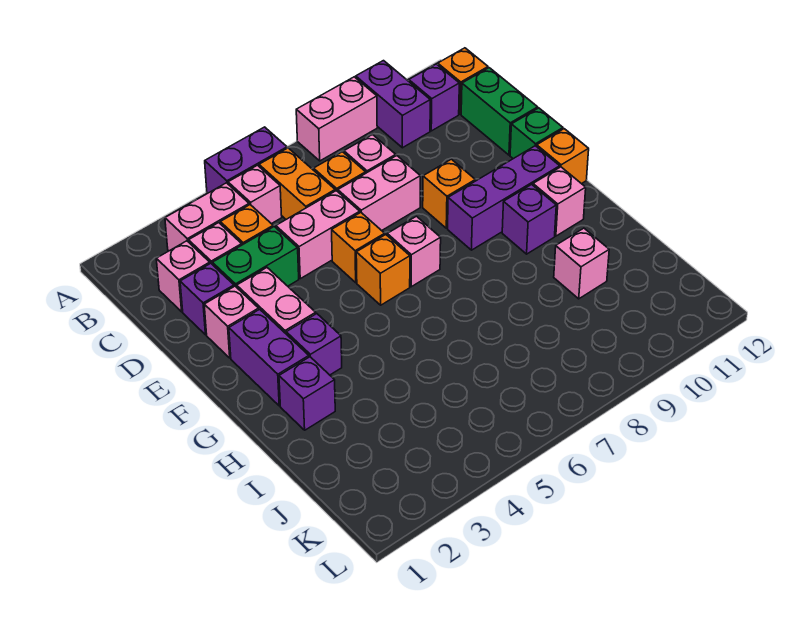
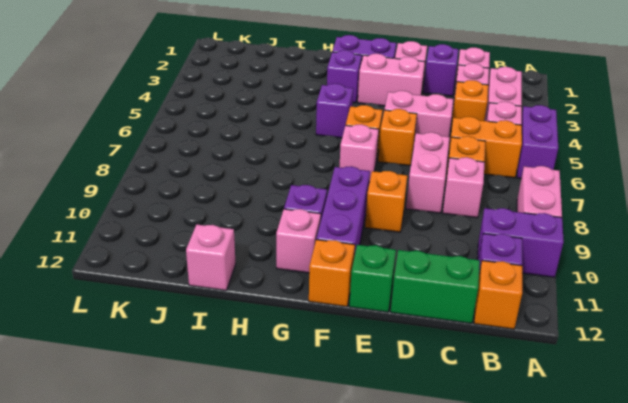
green brick D3:D4 level 1 -> none
pink brick D5:D6 level 1 -> pink brick D5:E5 level 1
purple brick H2 level 1 -> purple brick G5 level 1
pink brick I10 level 1 -> pink brick I12 level 1

